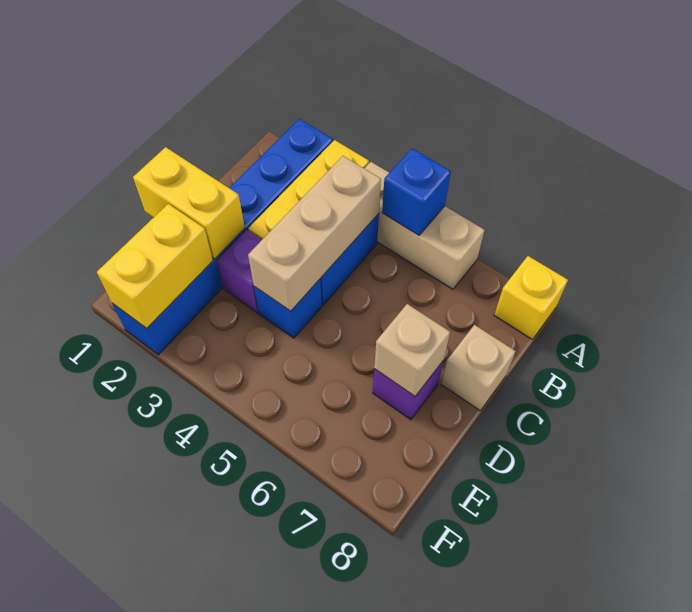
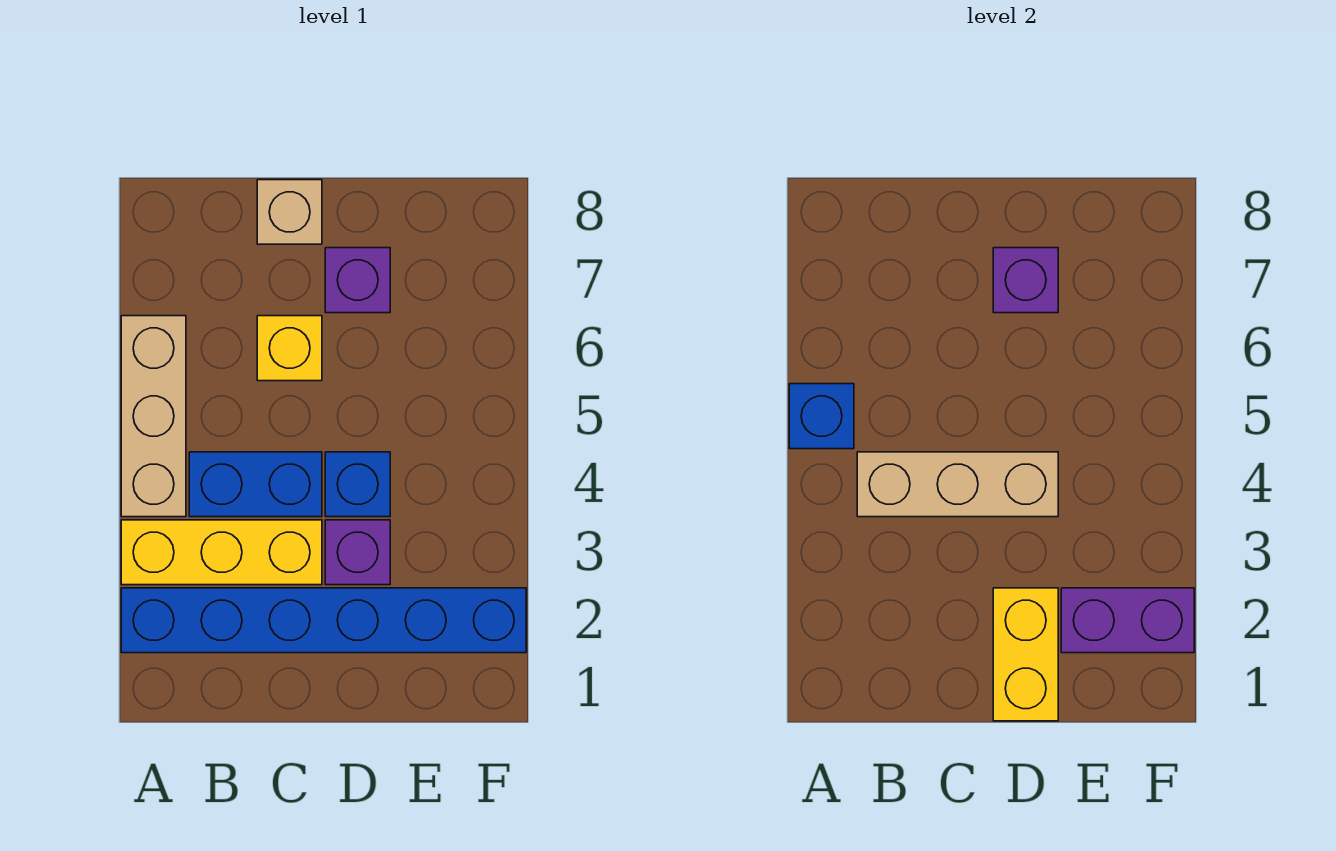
yellow brick A8 level 1 -> yellow brick C6 level 1
tan brick D7 level 2 -> purple brick D7 level 2
yellow brick E2:F2 level 2 -> purple brick E2:F2 level 2

